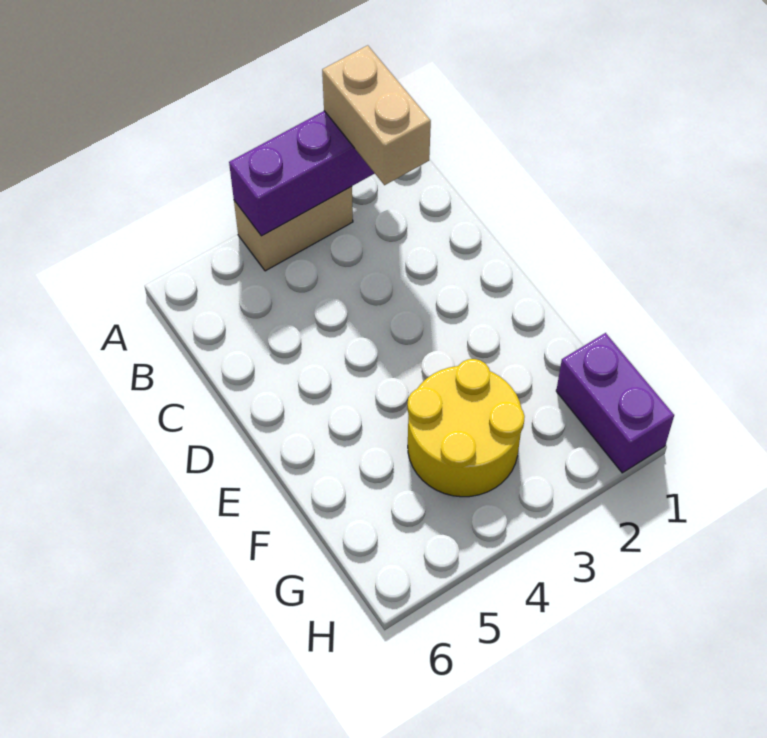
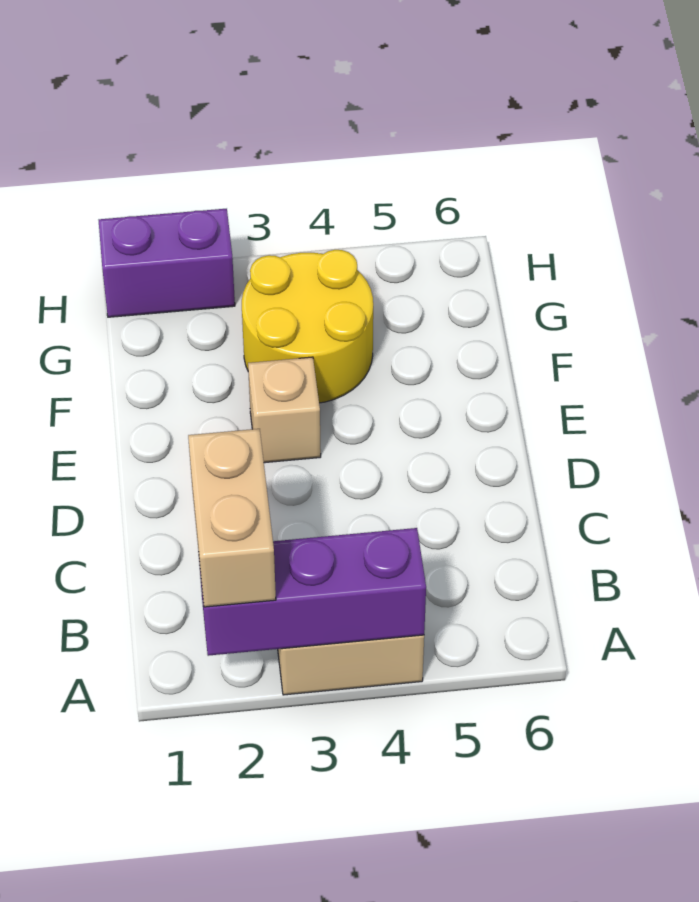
none -> tan brick E3 level 1
purple brick G1:H1 level 1 -> purple brick H1:H2 level 1

